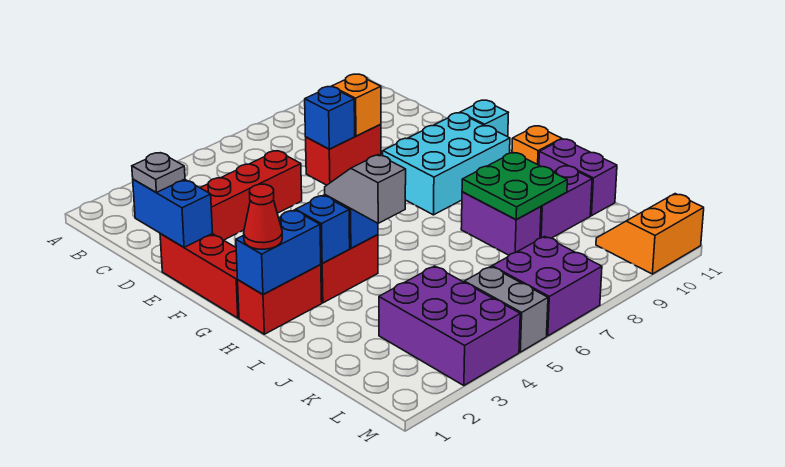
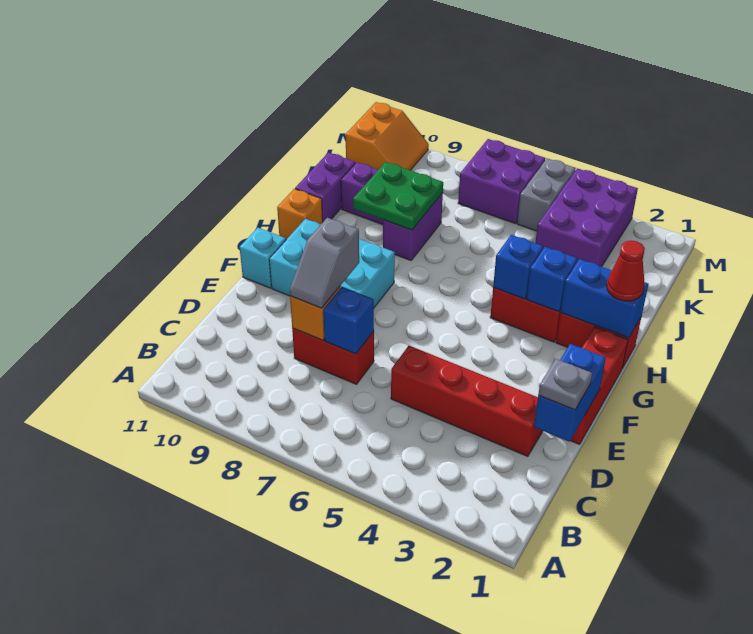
grey slope H4:I4 level 3 top I -> grey slope D8:E8 level 3 top E
orange slope L10:M11 level 1 top M -> orange slope L10:M11 level 1 top 11

